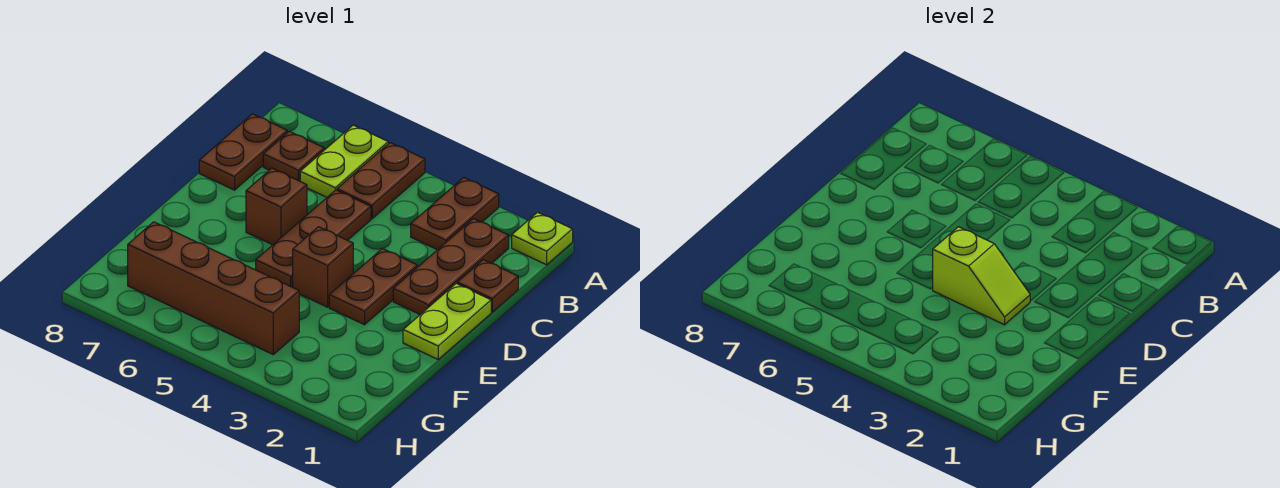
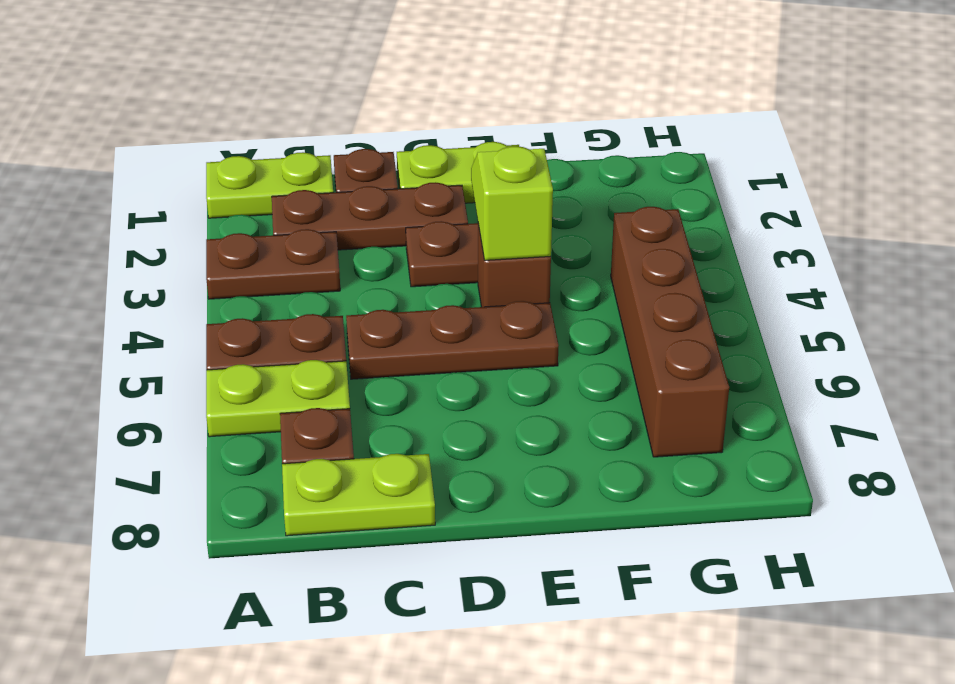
lime plate A1 level 1 -> lime plate A1:B1 level 1
brown plate B8:C8 level 1 -> lime plate B8:C8 level 1
brown brick D6 level 1 -> none

